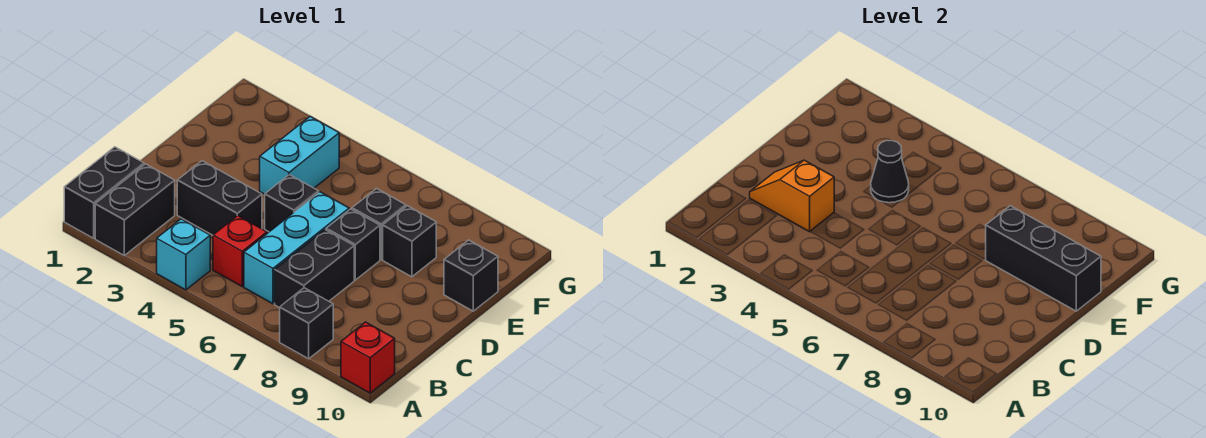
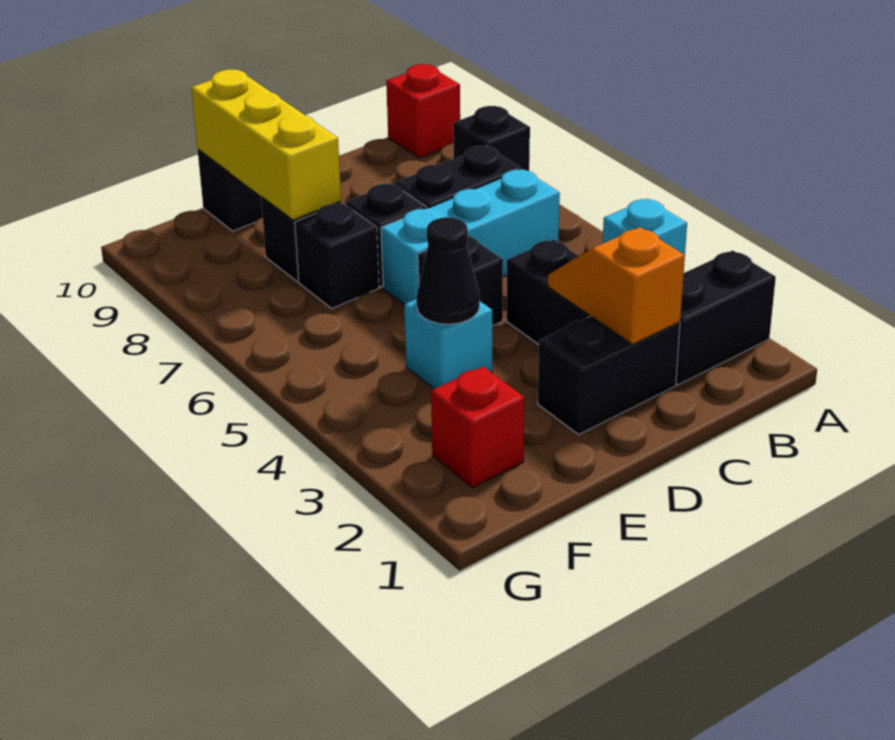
black brick A1:B1 level 1 -> black brick C2:D2 level 1
red brick B5 level 1 -> red brick F2 level 1
orange slope C2:C3 level 2 top 3 -> orange slope C2:C3 level 2 top 2
cyan brick E4:F4 level 1 -> cyan brick E4 level 1
black brick E8:E10 level 2 -> yellow brick E8:E10 level 2

